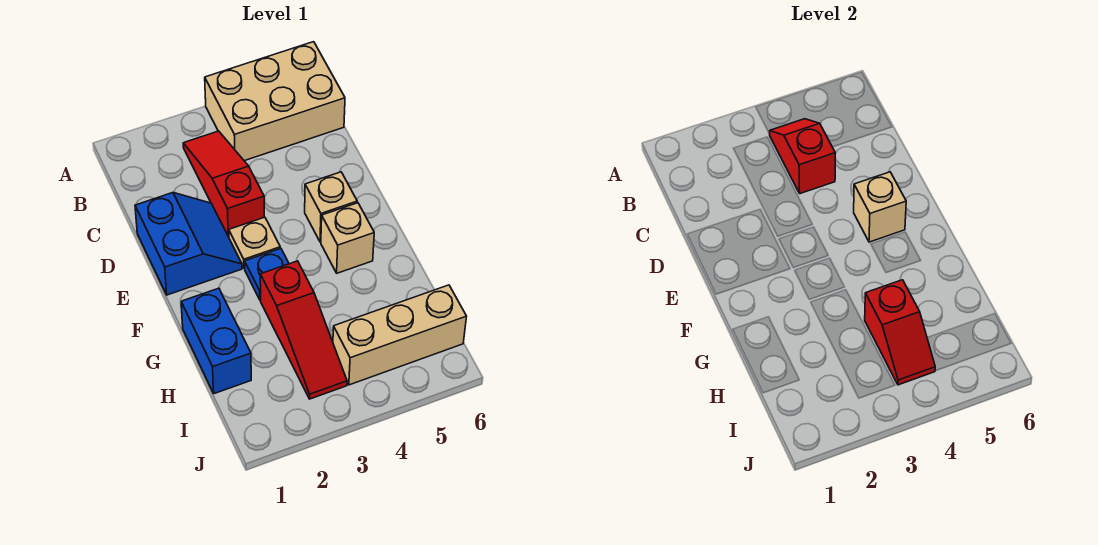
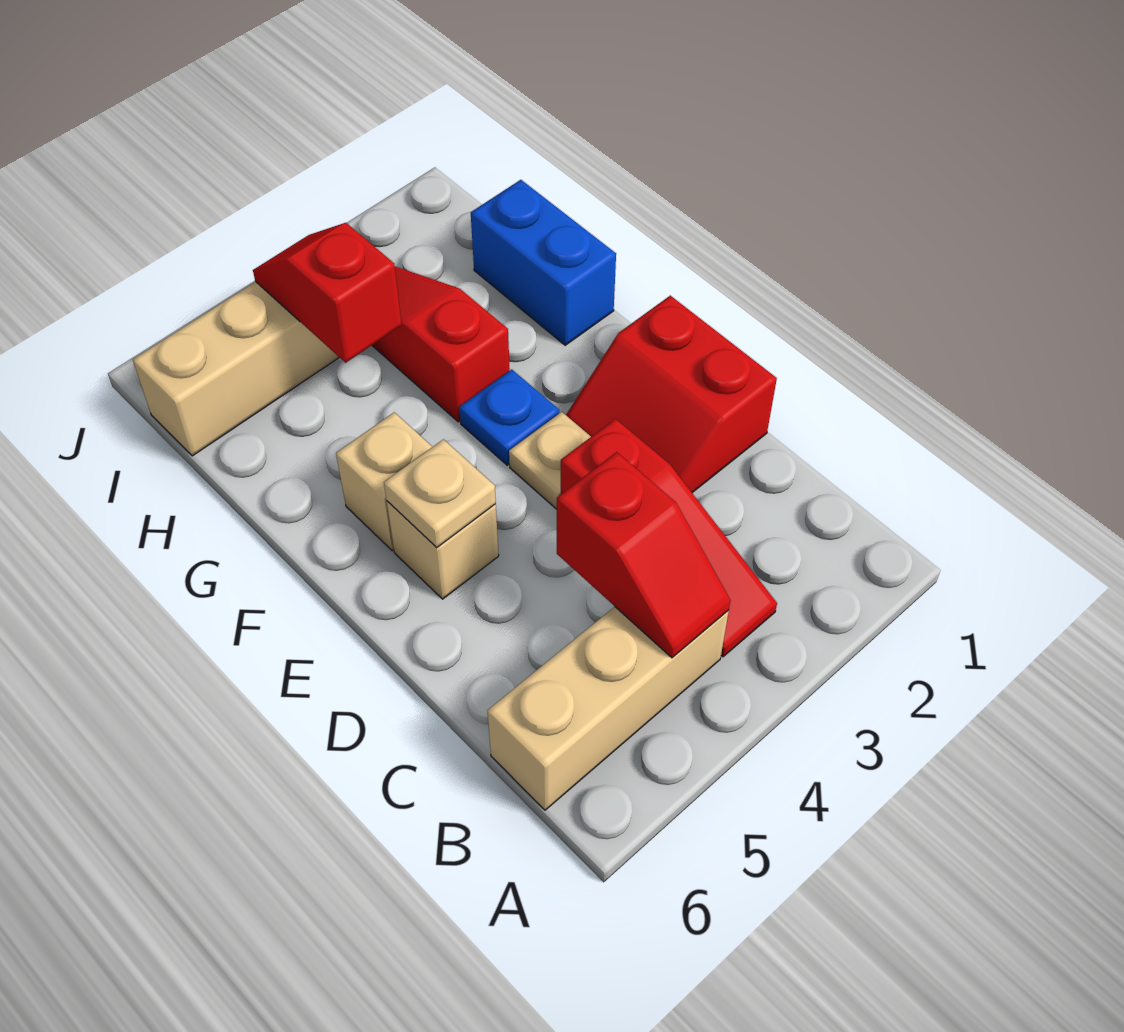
tan brick A4:B6 level 1 -> tan brick B4:B6 level 1
blue slope D1:E2 level 1 top 1 -> red slope D1:E2 level 1 top 1
tan brick E5 level 2 -> tan plate E5 level 2

